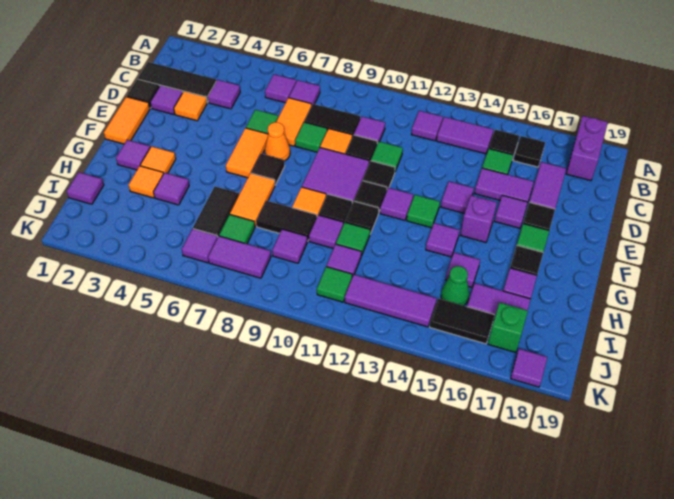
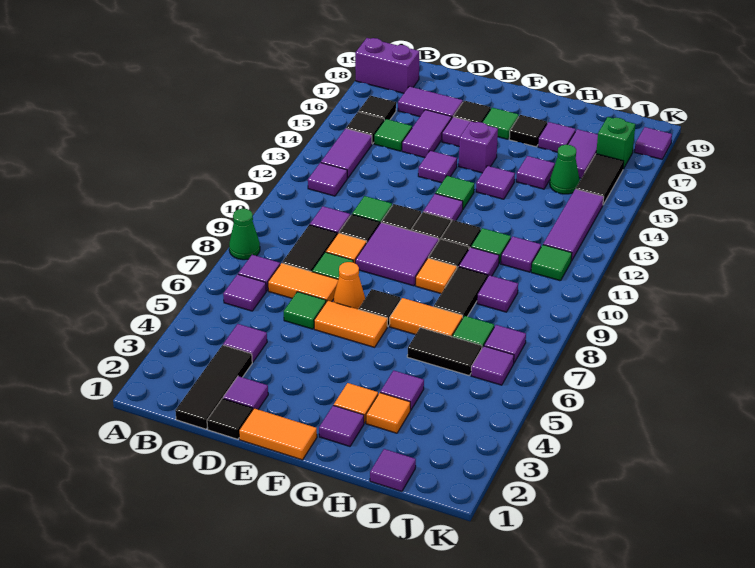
none -> green cone A8 level 1
orange tile D3 level 1 -> none
purple tile J7:J8 level 1 -> purple tile J7 level 1

